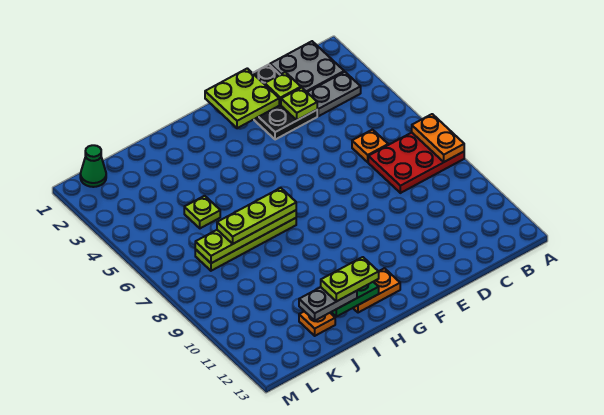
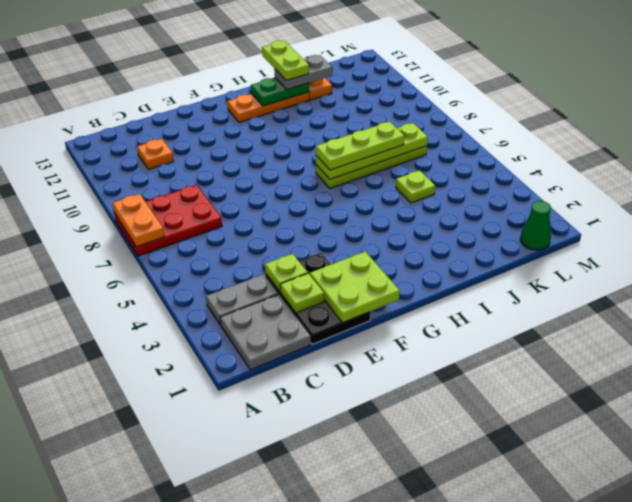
orange plate C6 level 1 -> orange plate C11 level 1
orange plate G12:H12 level 1 -> orange plate G12:I12 level 1
lime plate H12:I12 level 4 -> lime plate I12:I13 level 4

